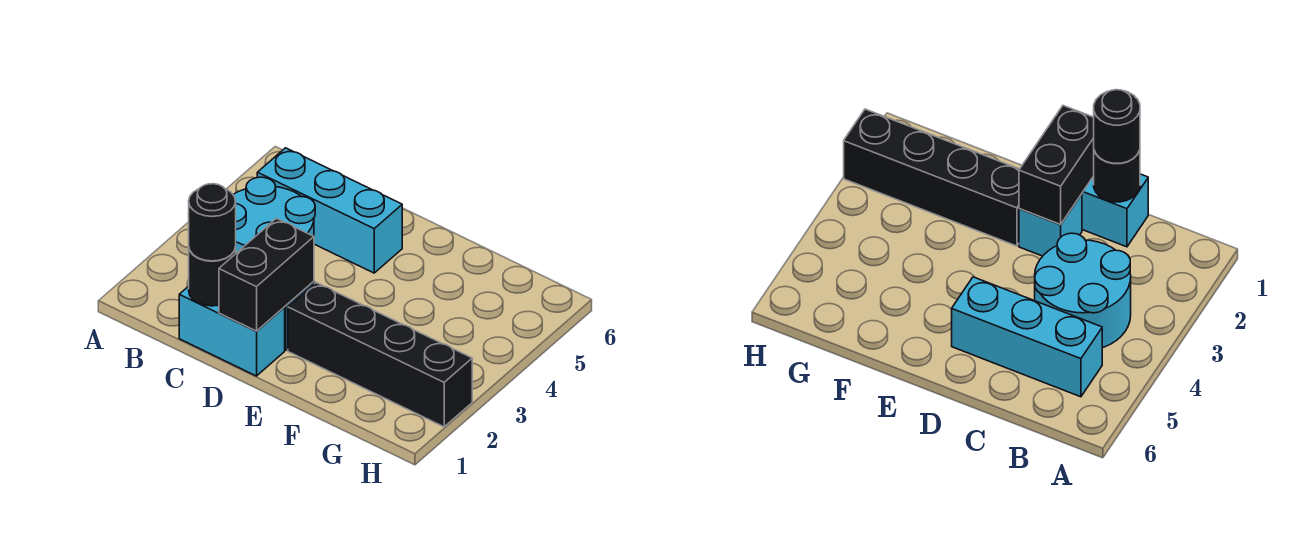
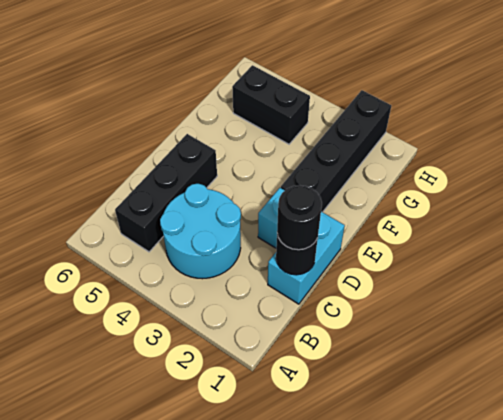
cyan brick B5:D5 level 1 -> black brick B5:D5 level 1
black brick D1:D2 level 2 -> black brick G4:G5 level 1

